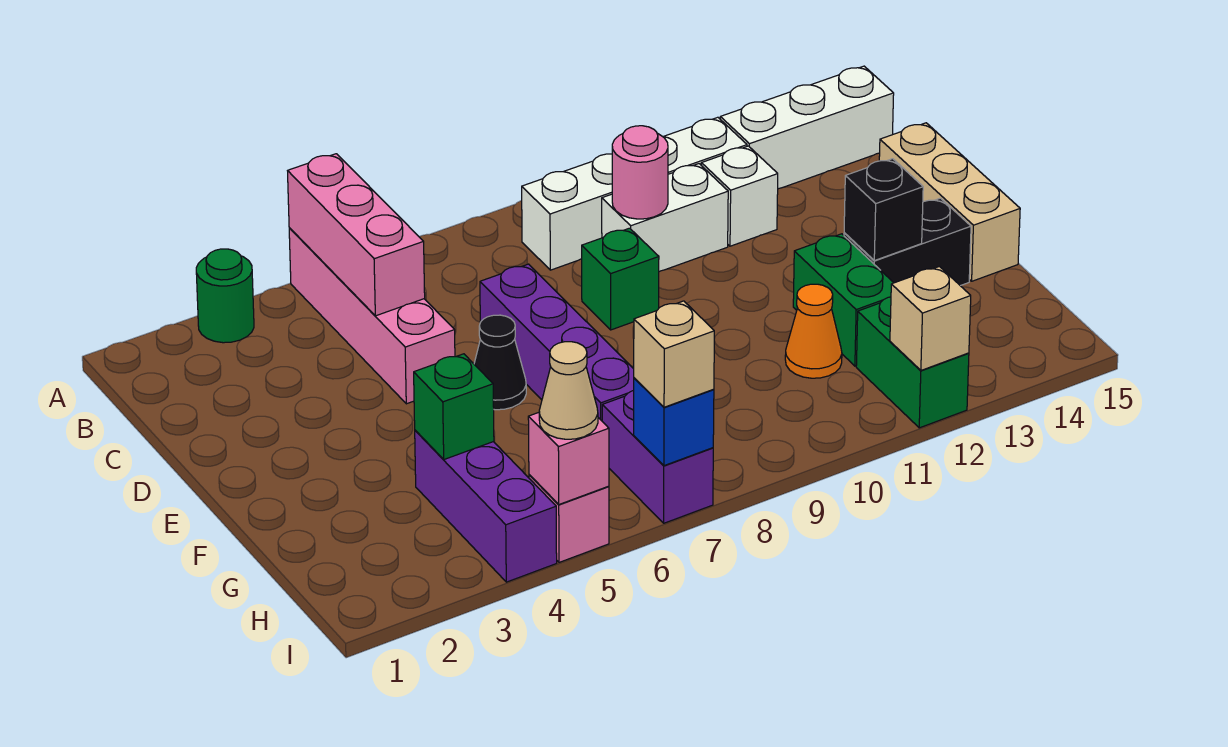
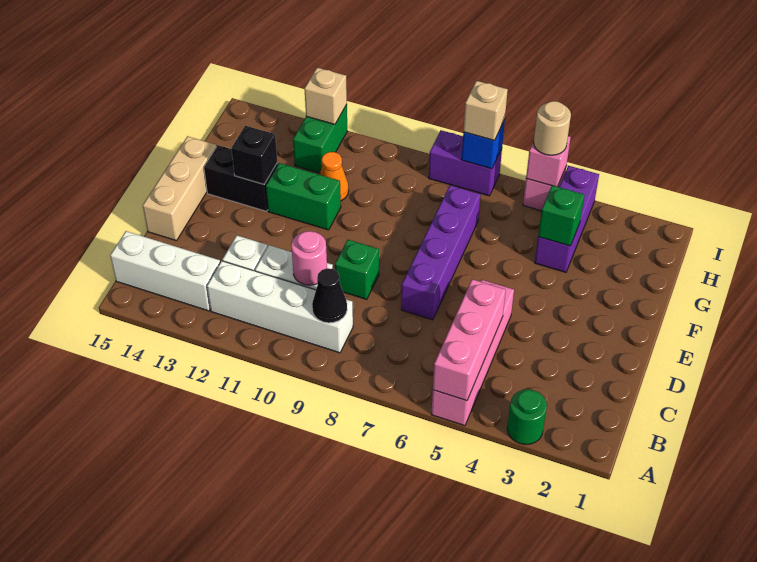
black cone E6 level 1 -> black cone B9 level 2
green brick F12:G12 level 1 -> green brick F11:F12 level 1
purple brick H7:I7 level 1 -> purple brick I7:I8 level 1
tan cone I5 level 3 -> tan round brick I5 level 3

